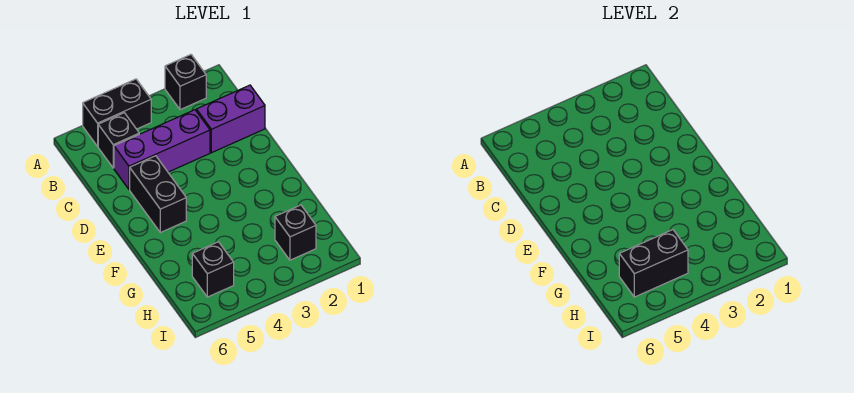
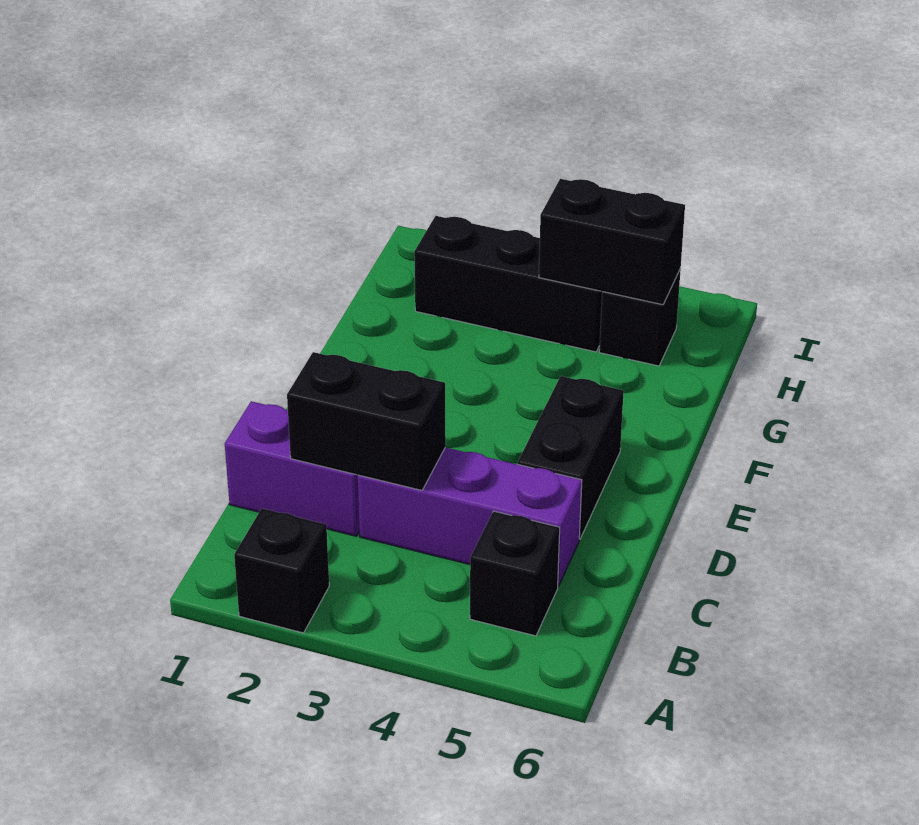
black brick A4:A5 level 1 -> black brick C2:C3 level 2
black brick H2 level 1 -> black brick H2:H4 level 1

